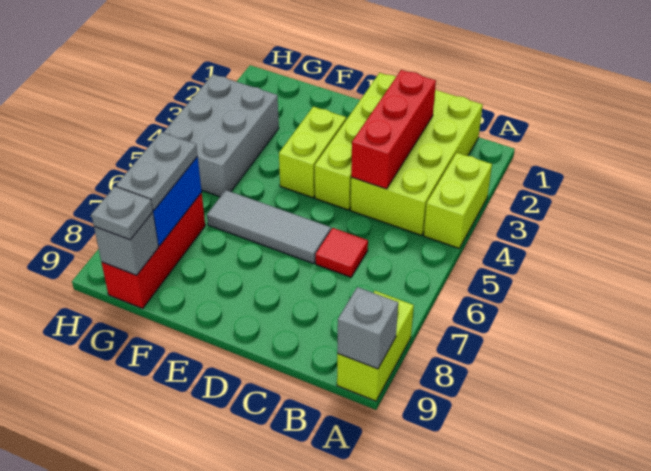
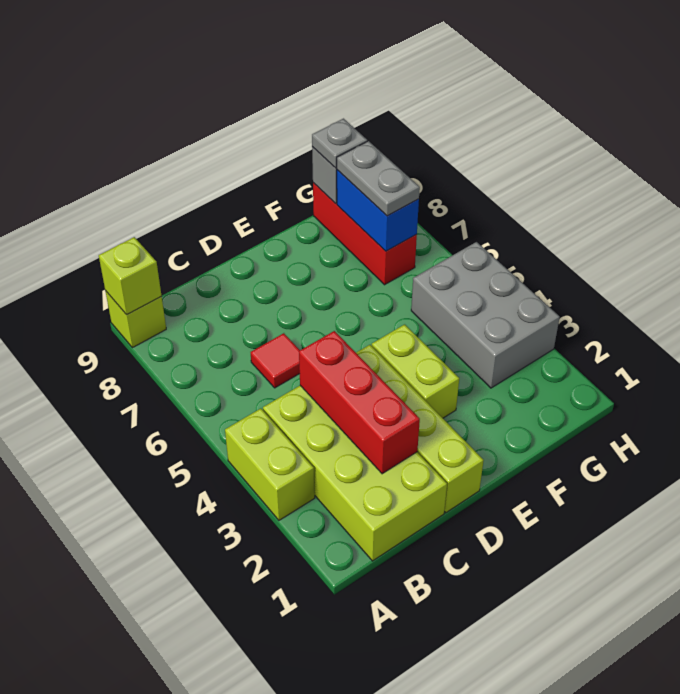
lime brick A8:A9 level 1 -> lime brick A9 level 1
grey brick A9 level 2 -> lime brick A9 level 2
grey tile D6:F6 level 1 -> none

